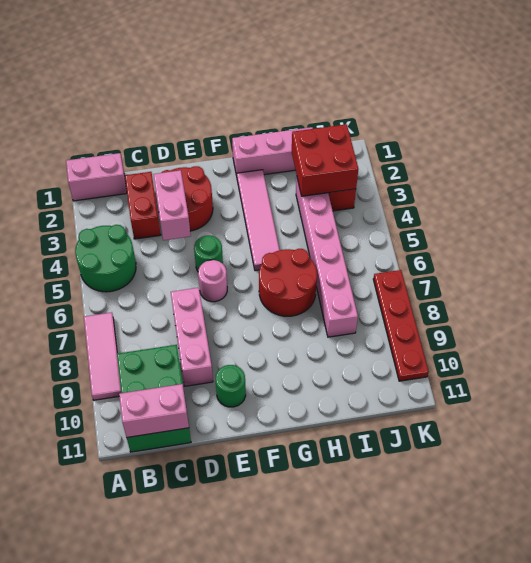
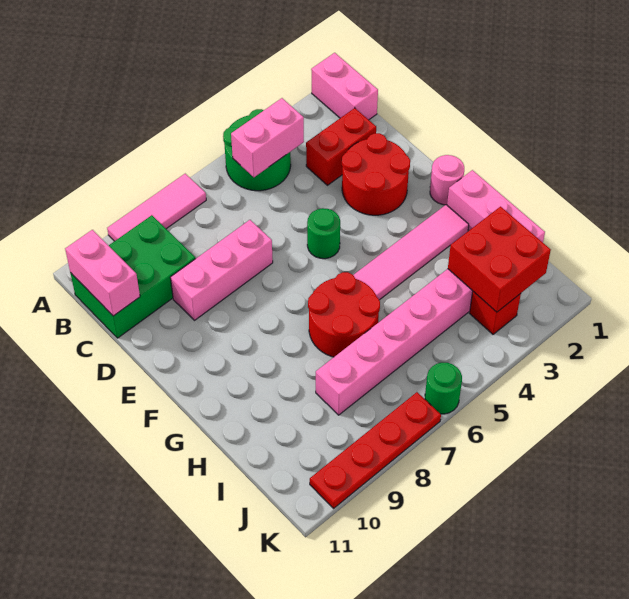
pink brick D3:D4 level 2 -> pink brick B4:B5 level 2
pink round brick E6 level 1 -> pink round brick F1 level 1
green round brick E10 level 1 -> green round brick K6 level 1

